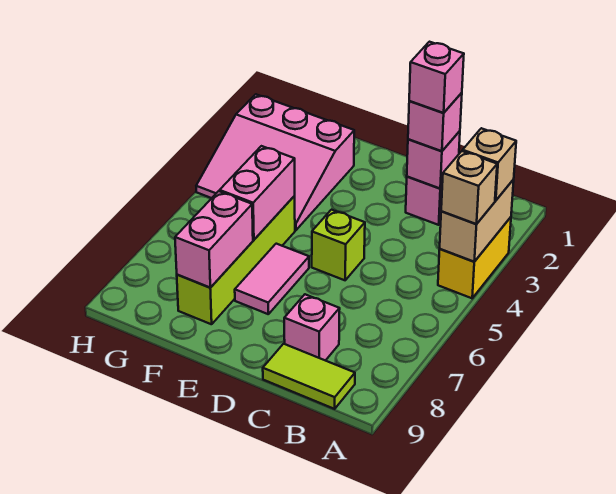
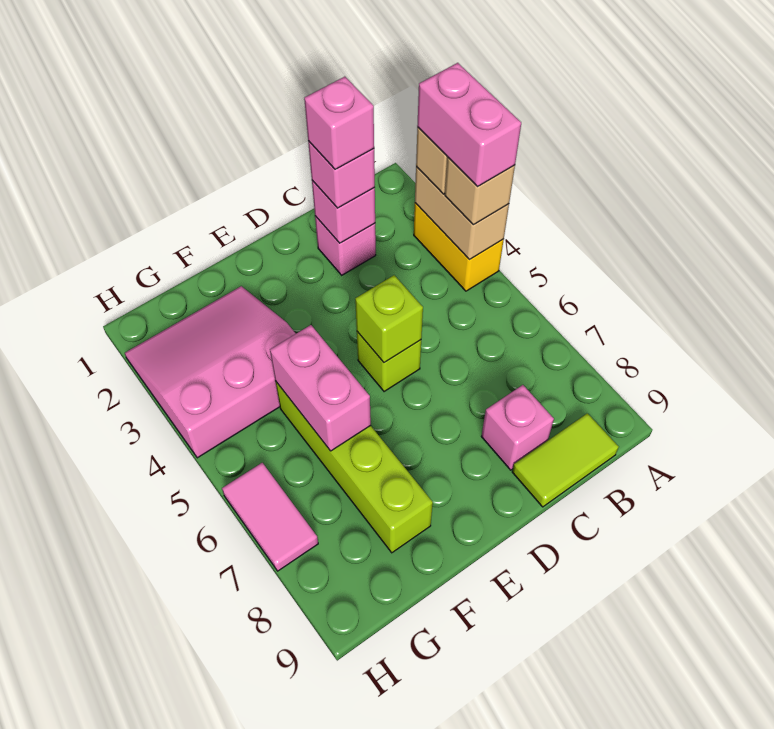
none -> lime brick D5 level 2
pink tile E6:E7 level 1 -> pink tile H6:H7 level 1
pink slope F2:H4 level 1 top 2 -> pink slope F2:H4 level 1 top 4
pink brick F7:F8 level 2 -> pink brick A3:A4 level 4

